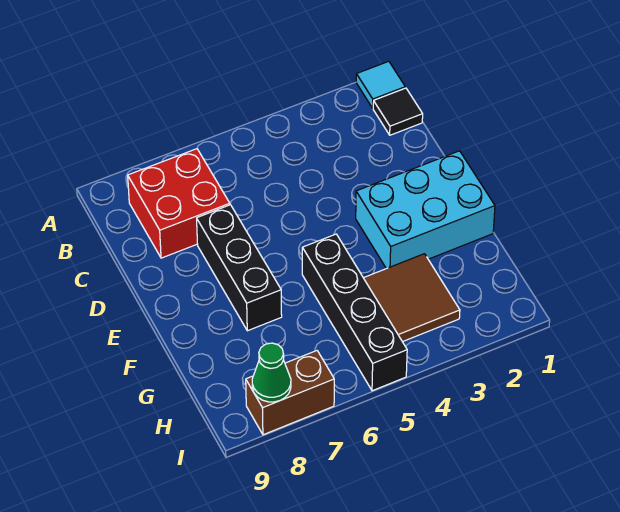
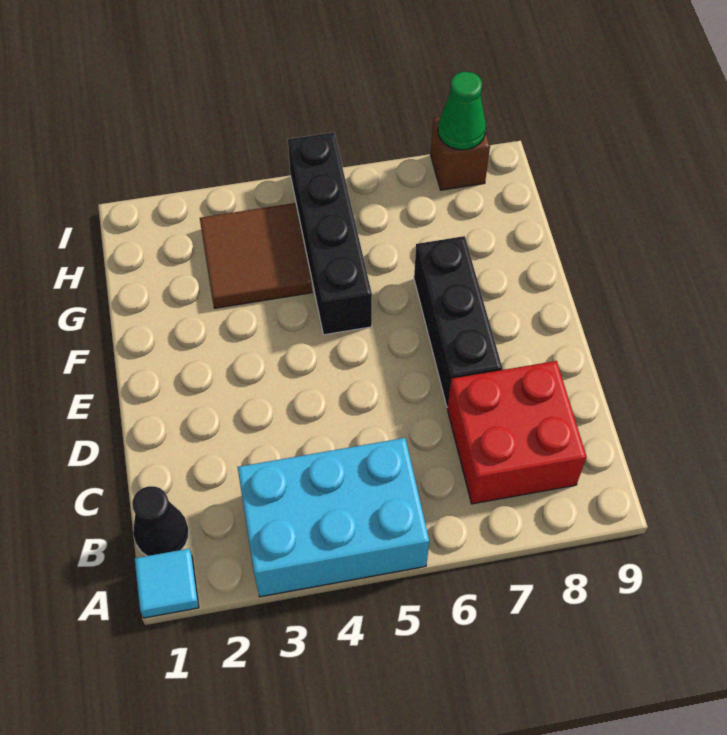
black tile B1 level 1 -> black cone B1 level 1
cyan brick E1:F3 level 1 -> cyan brick A3:B5 level 1
brown brick I7:I8 level 1 -> brown brick I8 level 1

